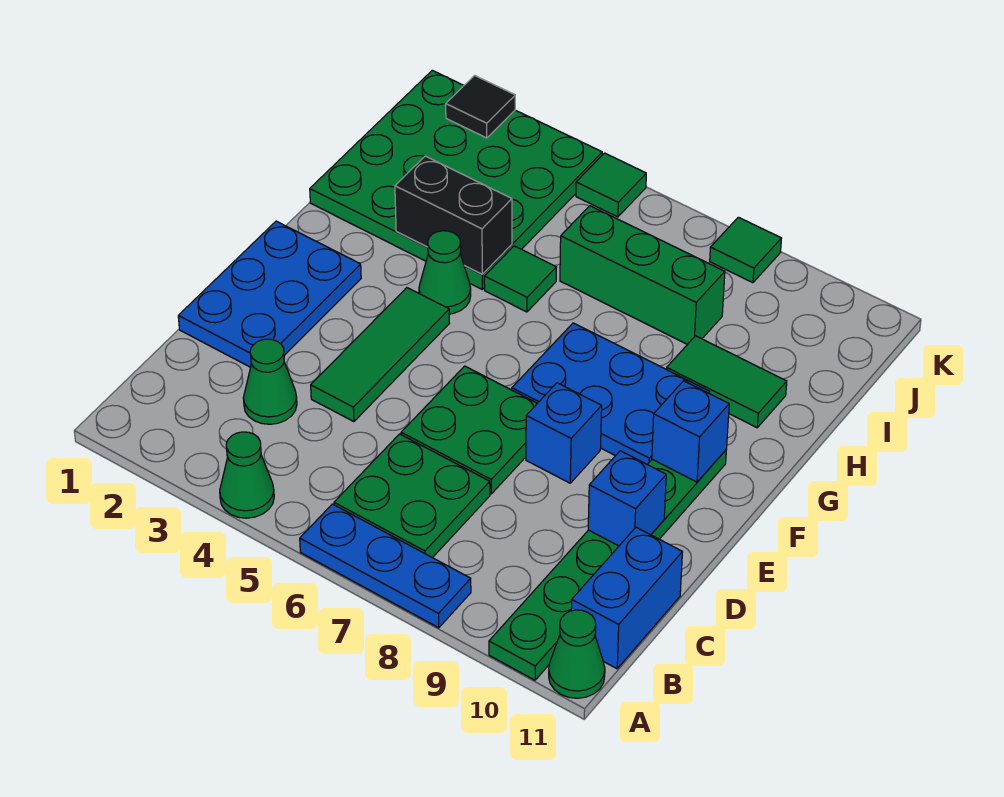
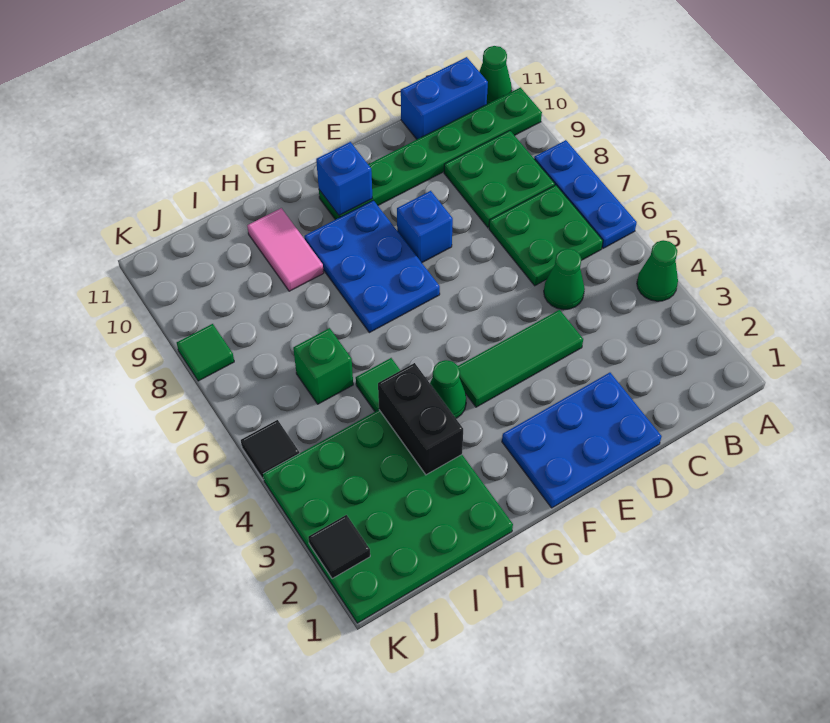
green cone C3 level 1 -> green cone C5 level 1
green plate D6:E7 level 1 -> green plate B8:C9 level 1
blue brick D10 level 2 -> none
green tile H9:H10 level 1 -> pink tile H9:H10 level 1
green brick I6:I8 level 1 -> green brick I6 level 1
green tile K5 level 1 -> black tile K5 level 1

